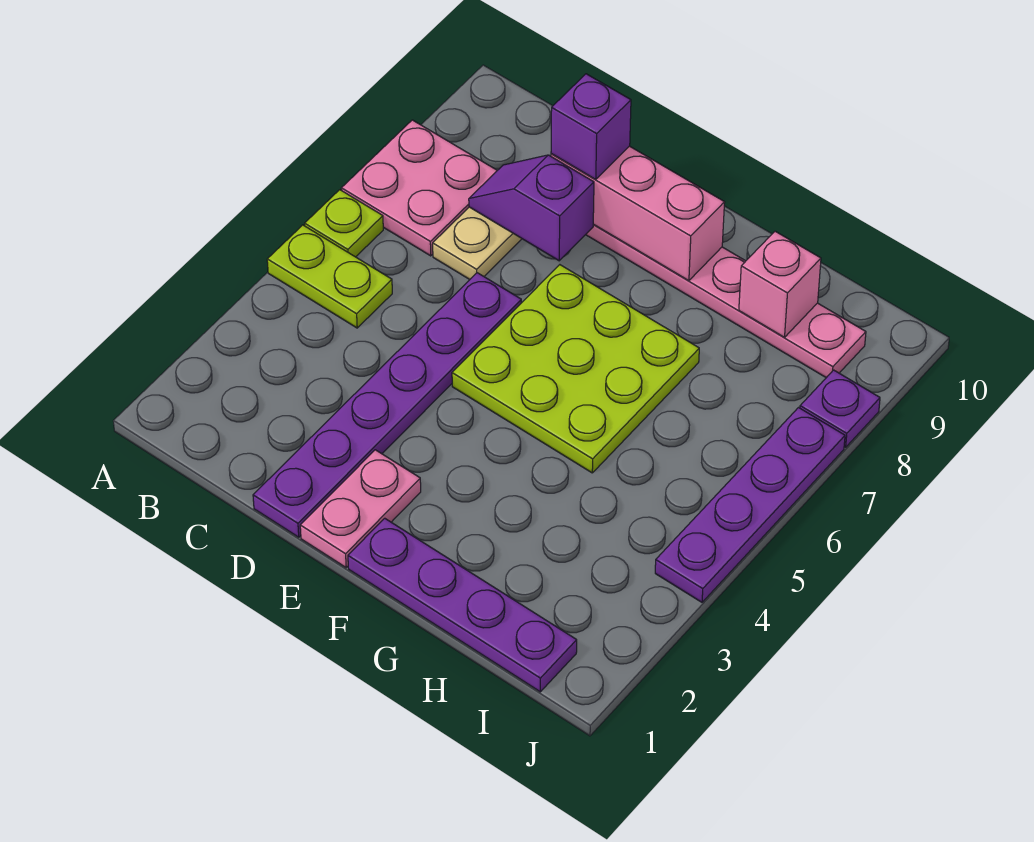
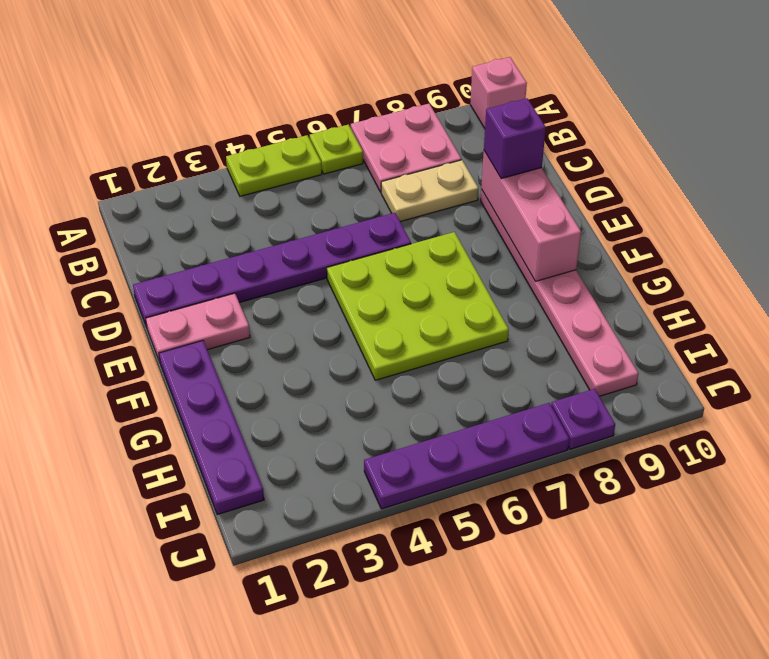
lime plate A5:B5 level 1 -> lime plate A4:A5 level 1
purple slope C8:D8 level 2 top D -> none
pink brick H9 level 2 -> pink brick A10 level 1

